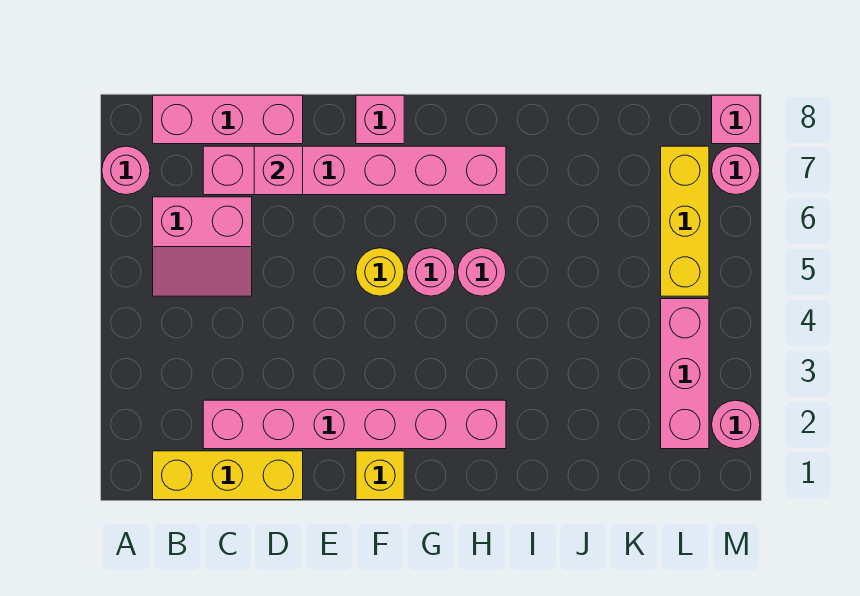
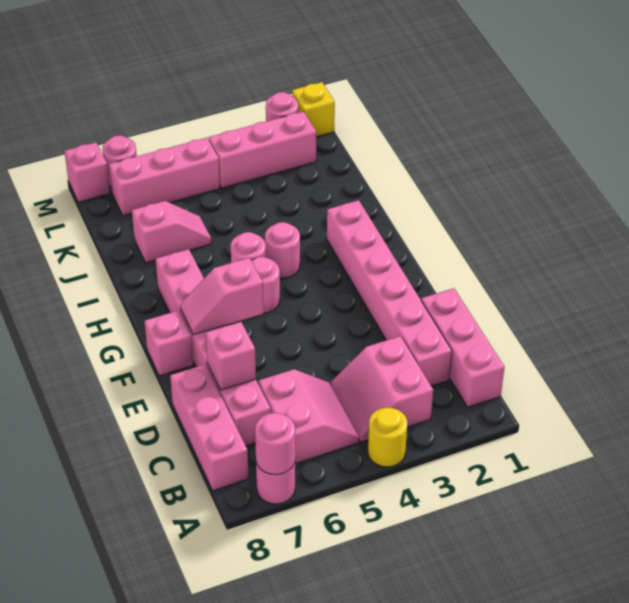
none -> pink round brick A7 level 2
yellow brick B1:D1 level 1 -> pink brick B1:D1 level 1
none -> pink slope B3:C4 level 1 top 3
yellow brick F1 level 1 -> yellow brick M1 level 1
yellow round brick F5 level 1 -> yellow round brick A4 level 1
none -> pink slope F6:F7 level 2 top 6
none -> pink round brick H4 level 1
none -> pink slope J6:J7 level 1 top 7
yellow brick L5:L7 level 1 -> pink brick L5:L7 level 1

